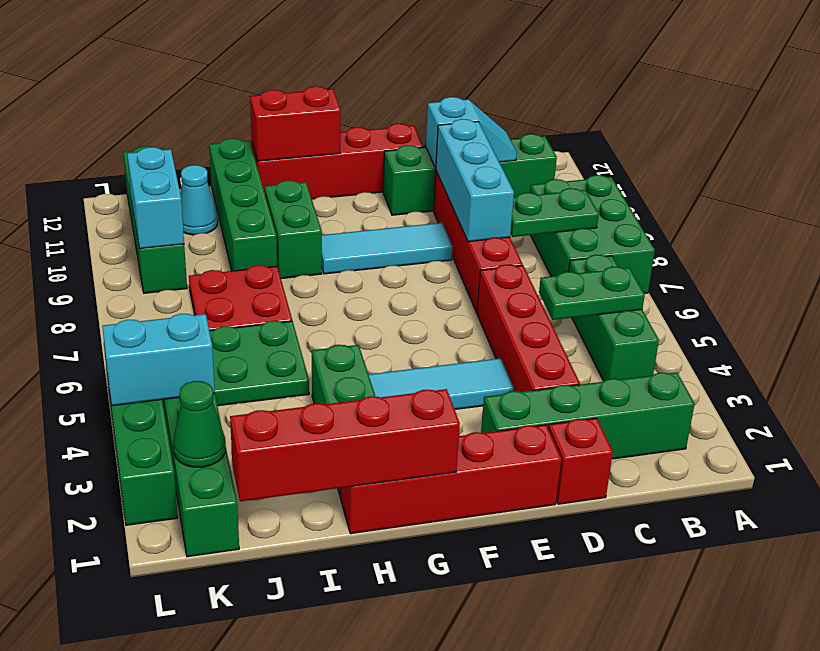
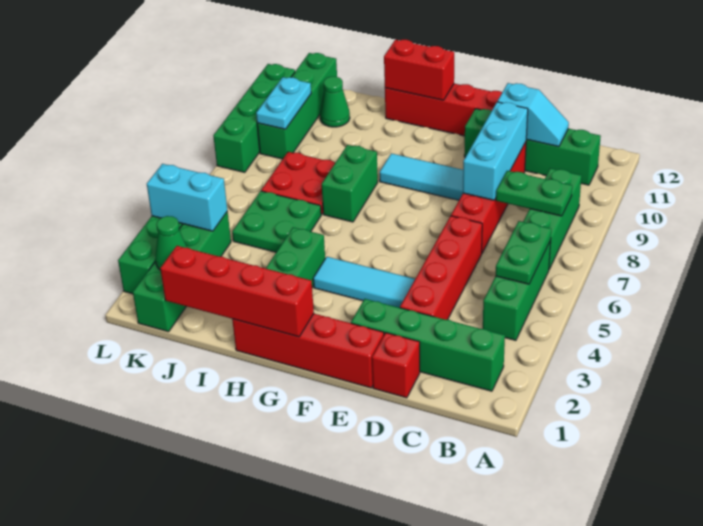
green brick A7:B9 level 1 -> green brick B7:B9 level 1
green plate B5:C5 level 2 -> green plate B5:B6 level 2
green brick H9:H10 level 1 -> green brick H7:H8 level 1
green brick I9:I12 level 1 -> green brick L8:L11 level 1
cyan cone J11 level 1 -> green cone J11 level 1
cyan brick K9:K10 level 2 -> cyan plate K9:K10 level 2

